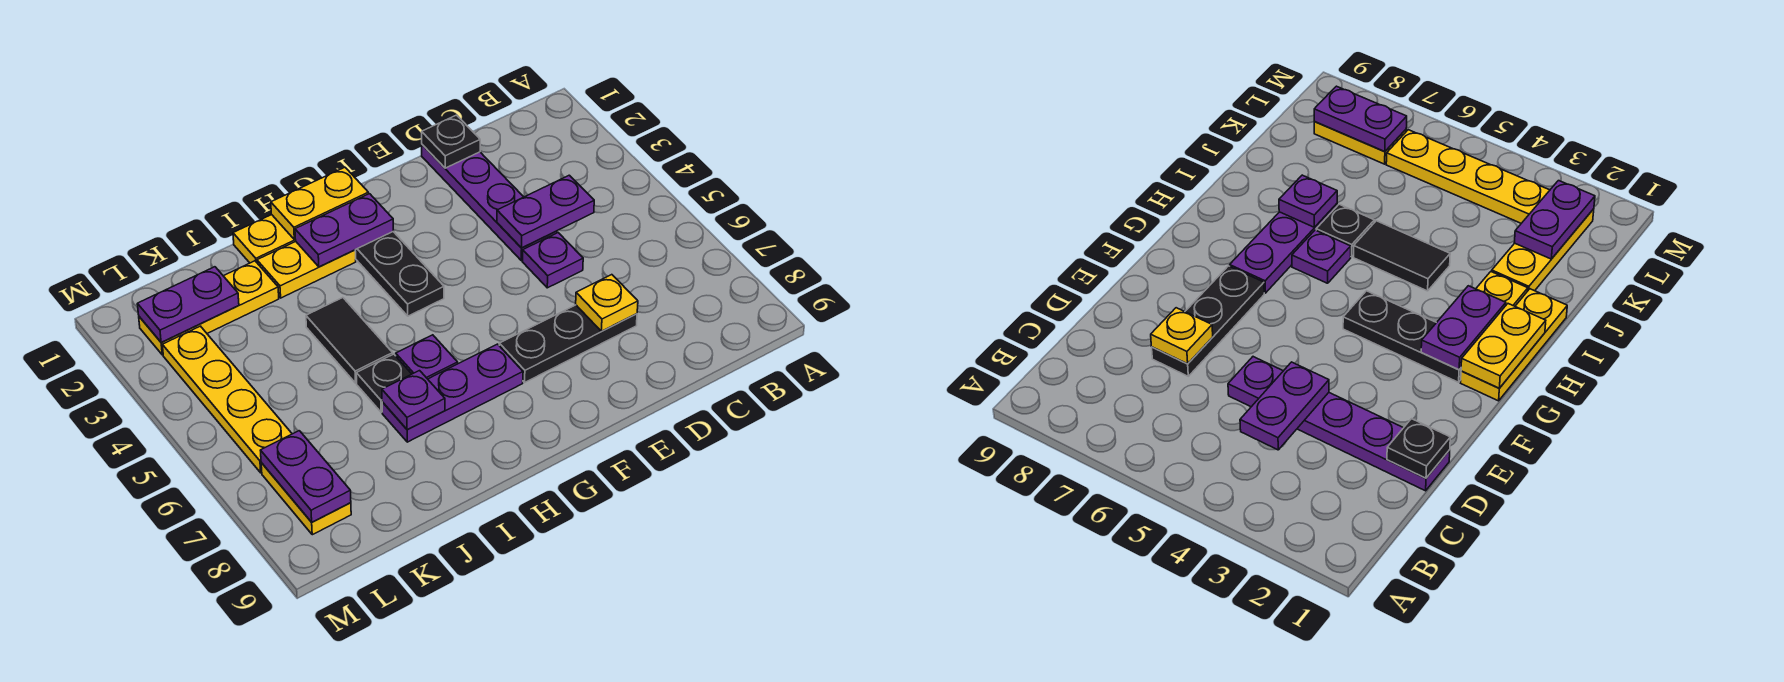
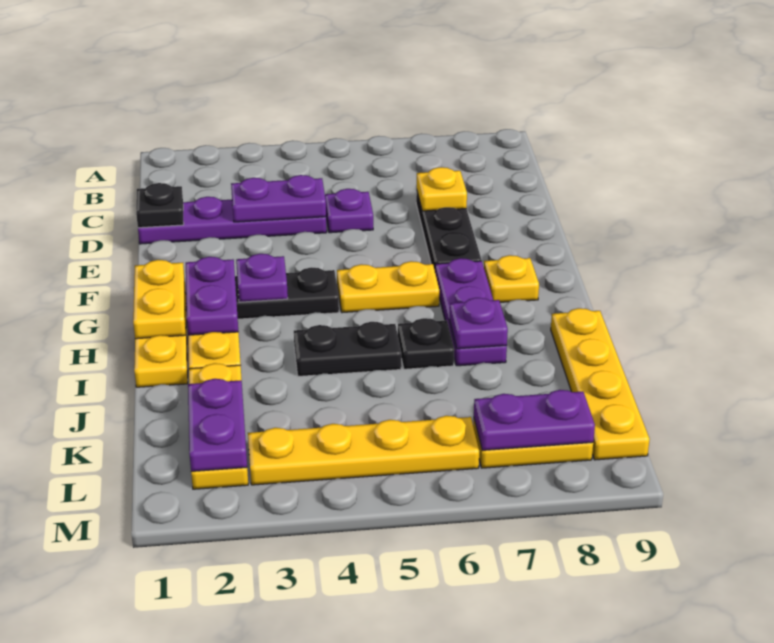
purple plate C4:D4 level 2 -> purple plate D3:D4 level 2
none -> yellow plate G5:G6 level 1
none -> yellow plate G8 level 1
purple plate H6 level 1 -> purple plate G3 level 2
black tile I4:I5 level 1 -> black plate I4:I5 level 1
none -> yellow plate I9:L9 level 1

